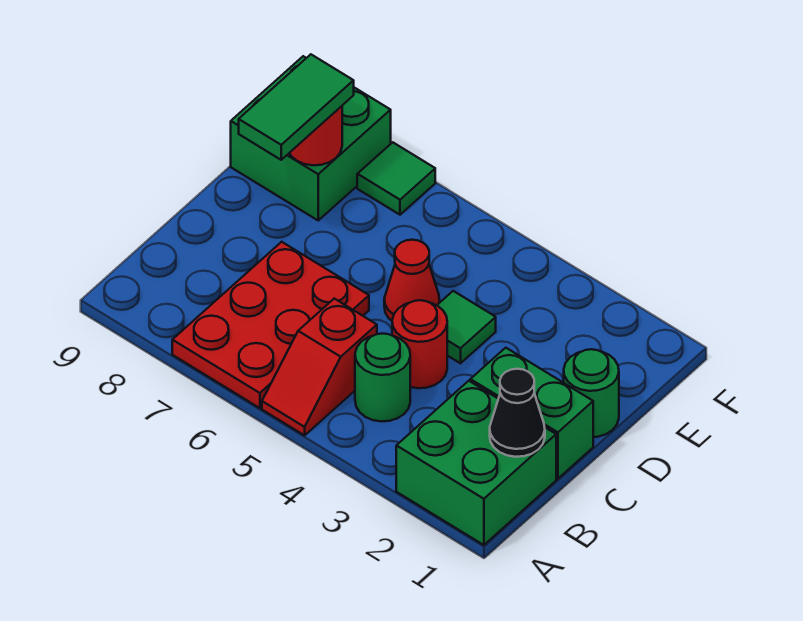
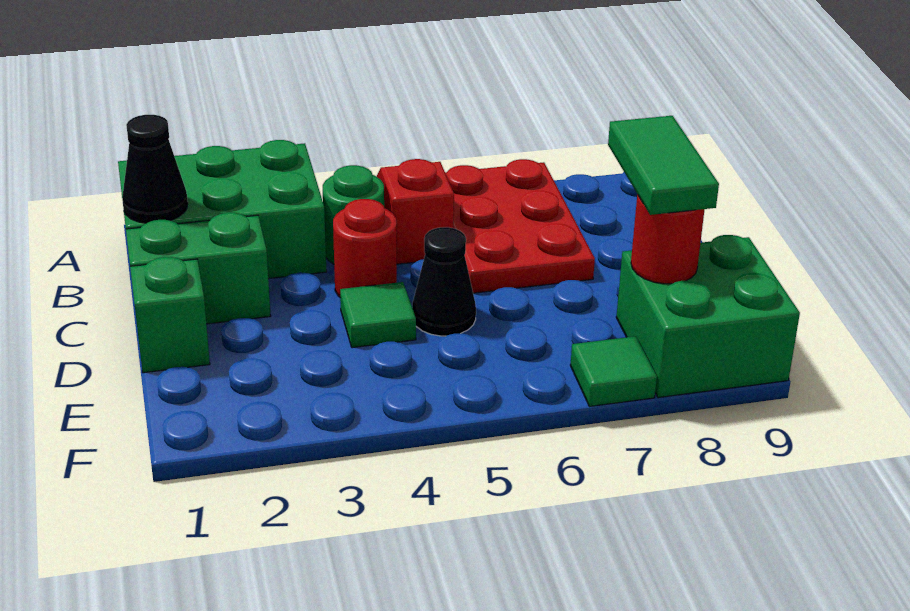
green brick A1:B2 level 1 -> green brick A1:B3 level 1
green round brick D1 level 1 -> green brick D1 level 1
red cone D5 level 1 -> black cone D5 level 1

